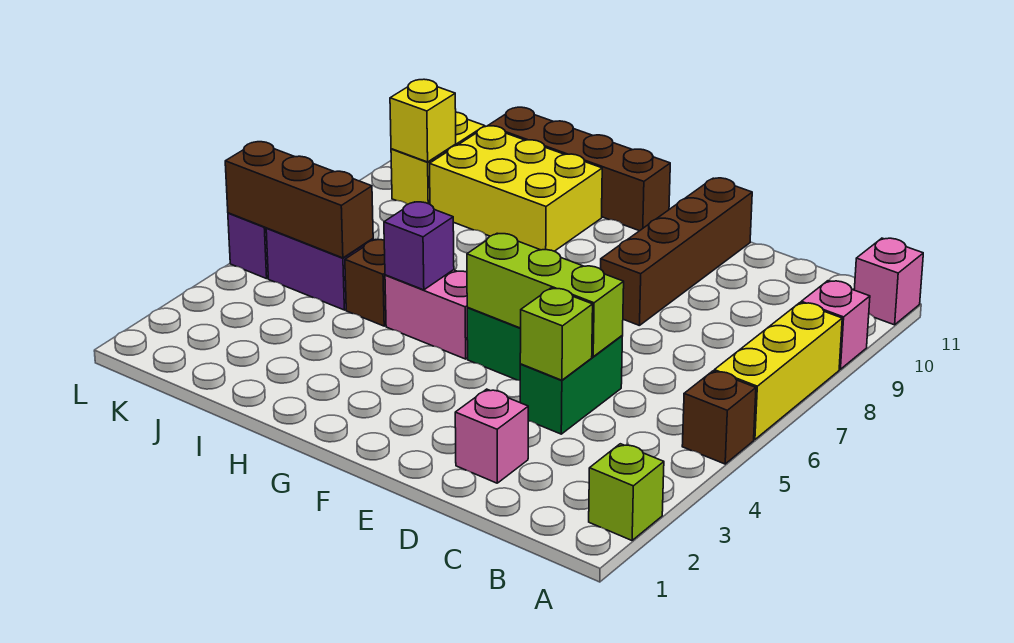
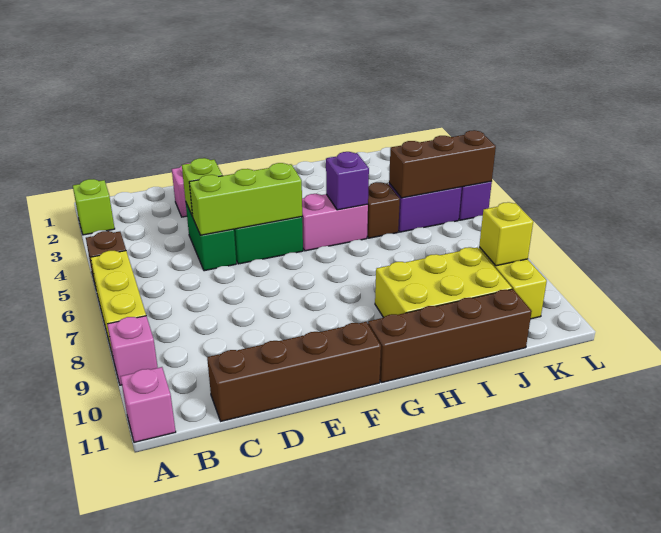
brown brick E8:E11 level 1 -> brown brick C11:F11 level 1

